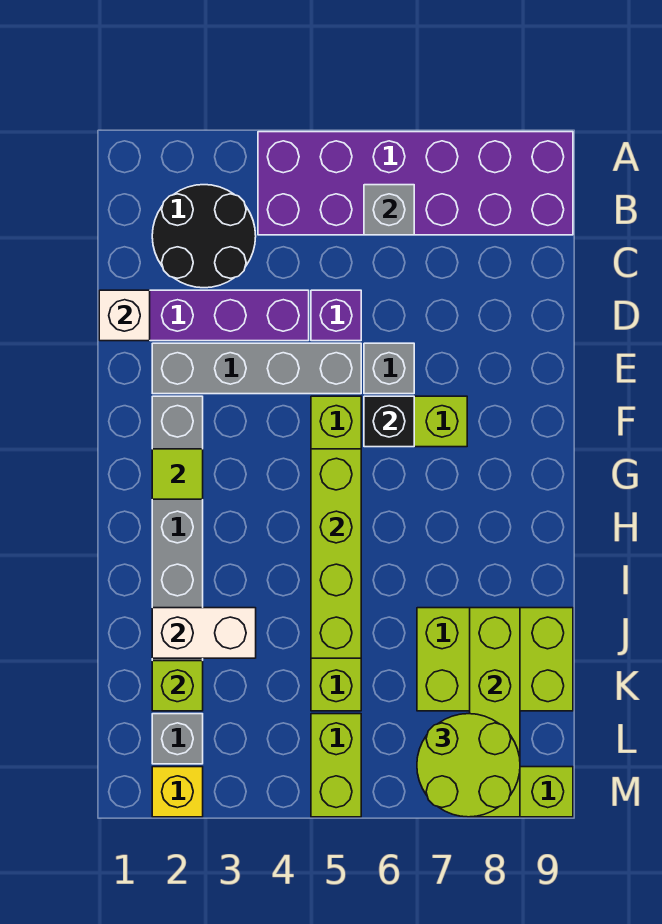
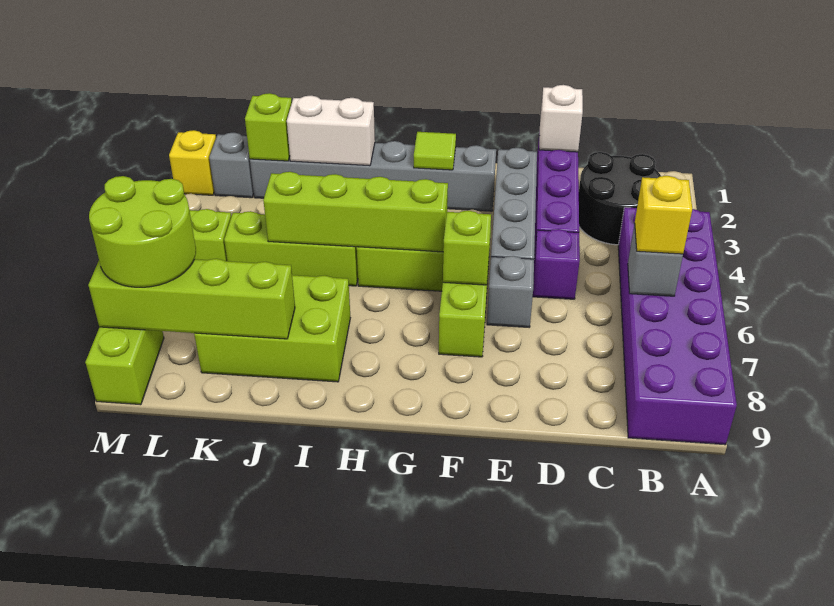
none -> yellow brick B6 level 3
black brick F6 level 2 -> lime brick F6 level 2
white brick J2:J3 level 2 -> white brick I2:J2 level 2
lime brick J7:K9 level 1 -> lime brick I7:K8 level 1

